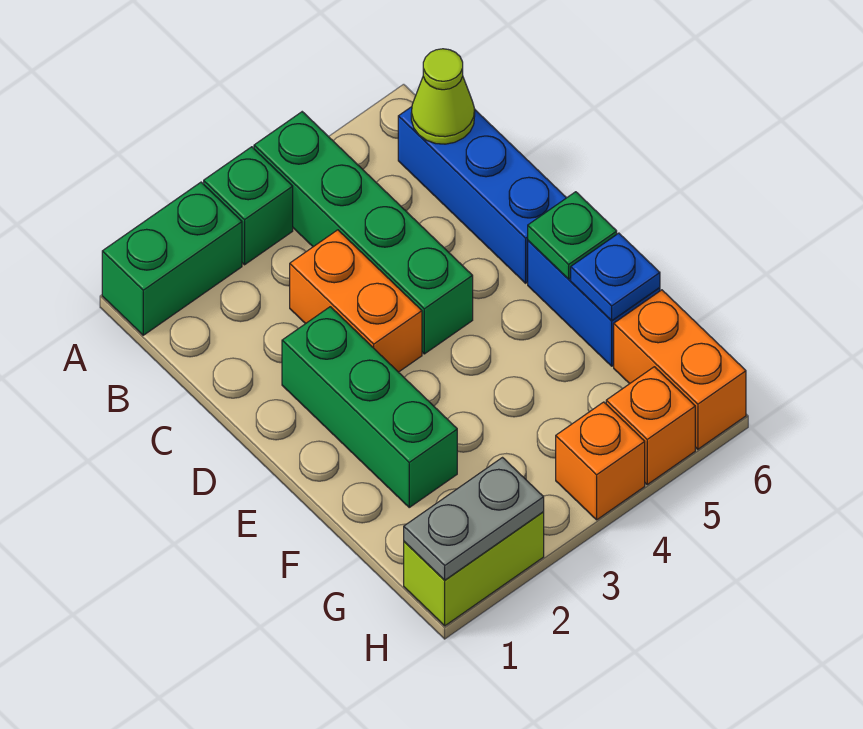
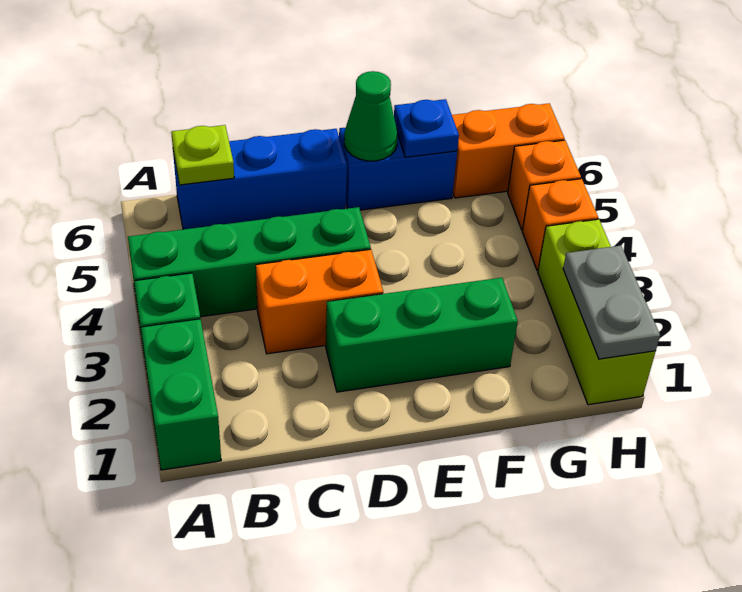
lime cone B6 level 2 -> lime plate B6 level 2
green plate E6 level 2 -> green cone E6 level 2
lime brick H1:H2 level 1 -> lime brick H1:H3 level 1

